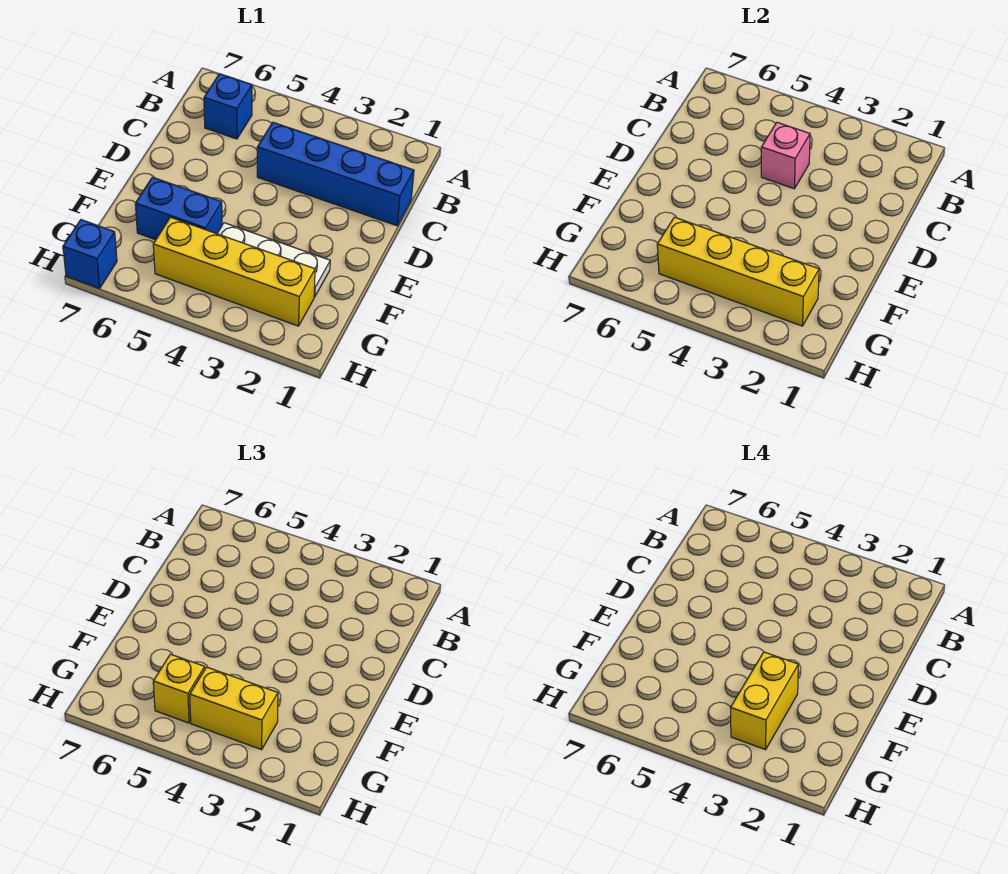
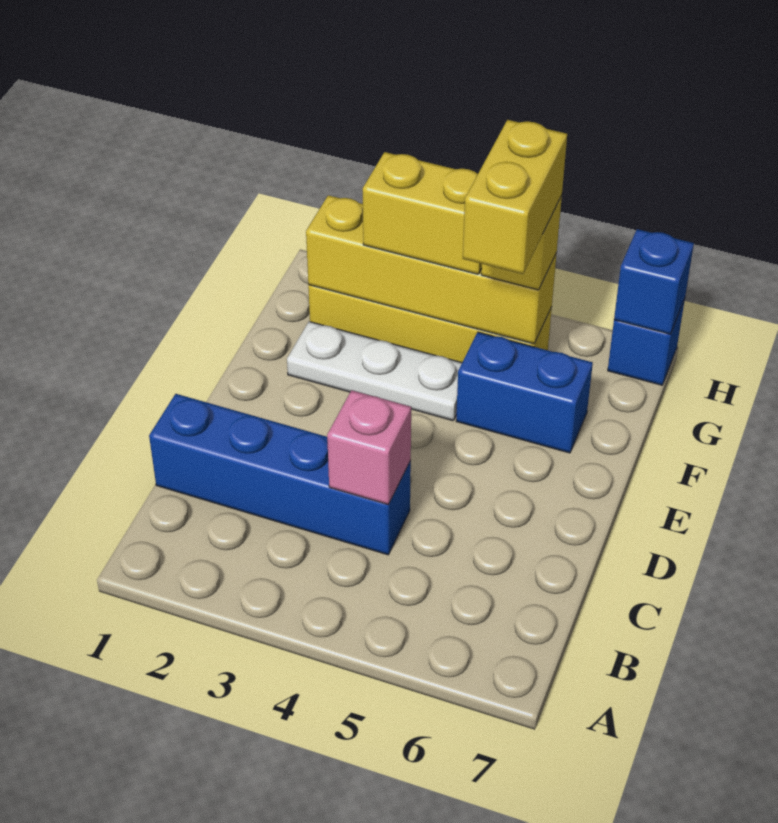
blue brick B6 level 1 -> blue brick H7 level 2
yellow brick F3:G3 level 4 -> yellow brick F5:G5 level 4

